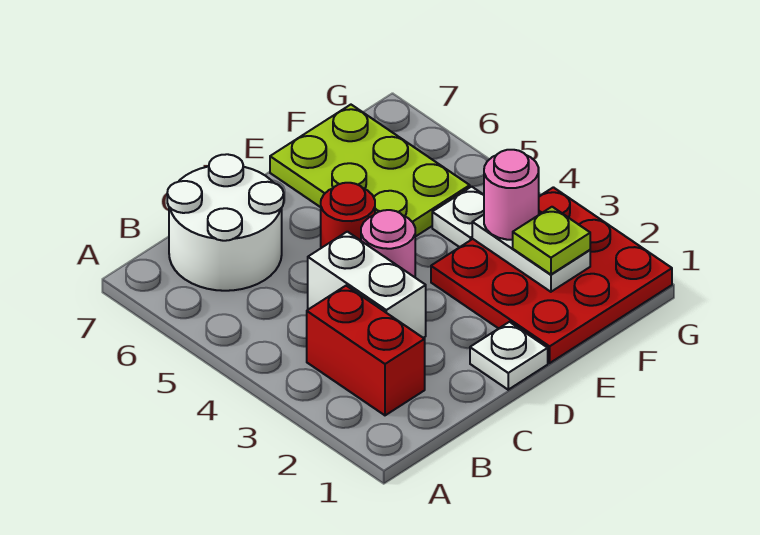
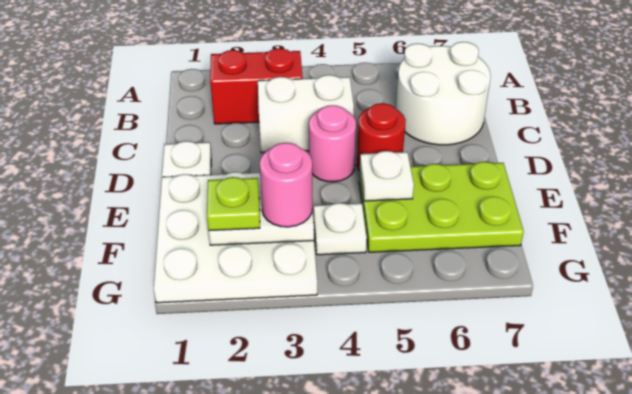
red plate E1:G3 level 1 -> white plate E1:G3 level 1
none -> white plate E5 level 2

